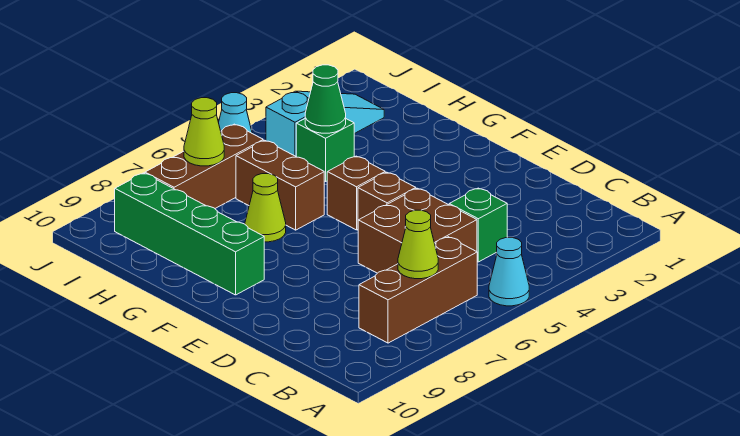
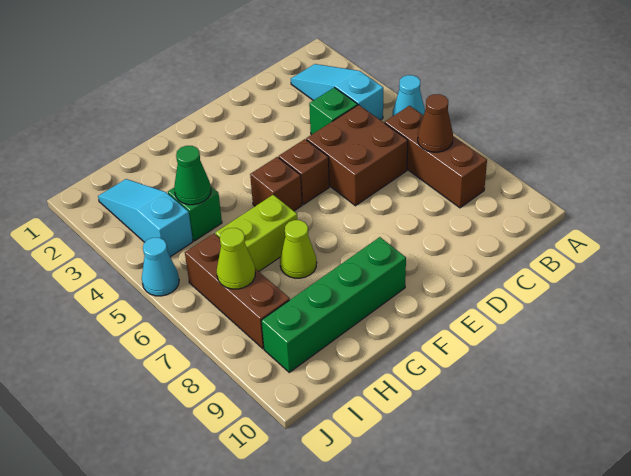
none -> cyan slope B2:B4 level 1 top 4
lime cone B7 level 2 -> brown cone B7 level 2
brown brick G6:H6 level 1 -> lime brick G6:H6 level 1

